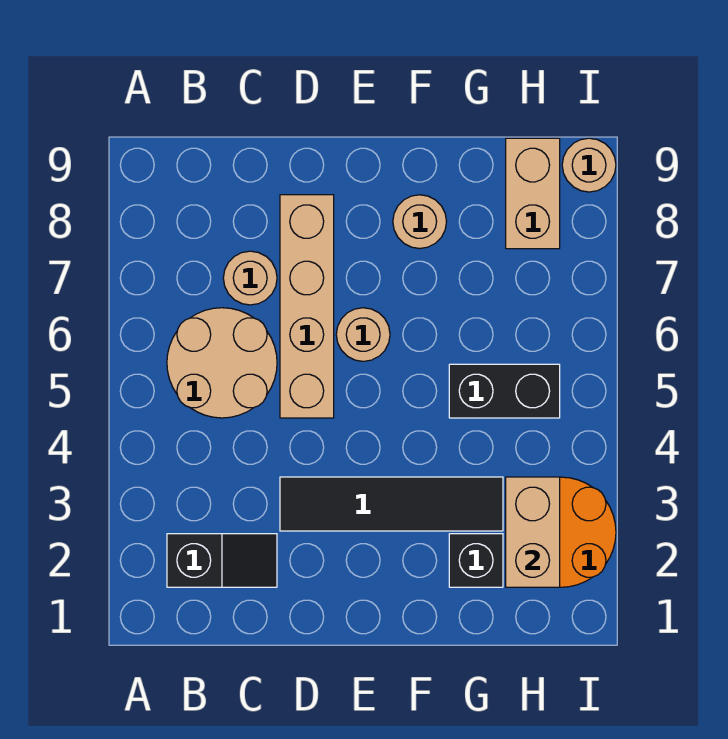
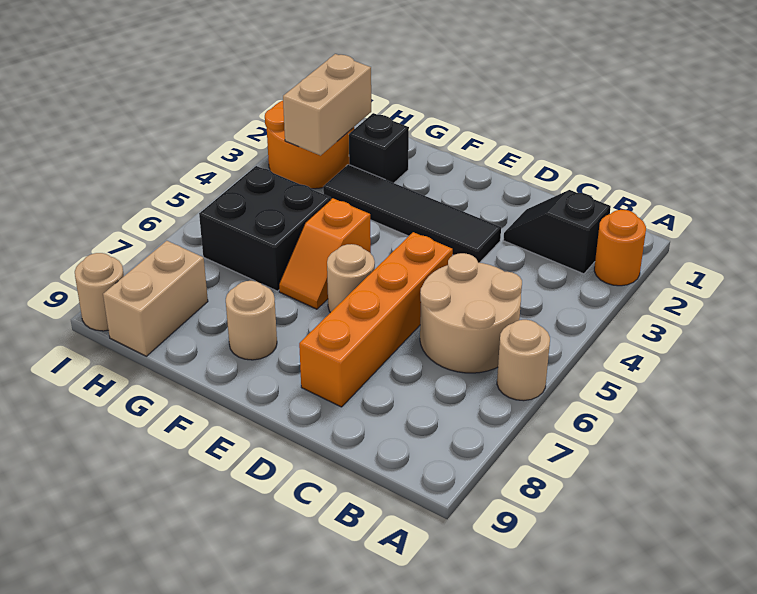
none -> orange round brick A2 level 1
tan round brick C7 level 1 -> tan round brick A6 level 1
tan brick D5:D8 level 1 -> orange brick D5:D8 level 1
none -> orange slope F5:F6 level 1 top 5
black brick G5:H5 level 1 -> black brick G5:H6 level 1

